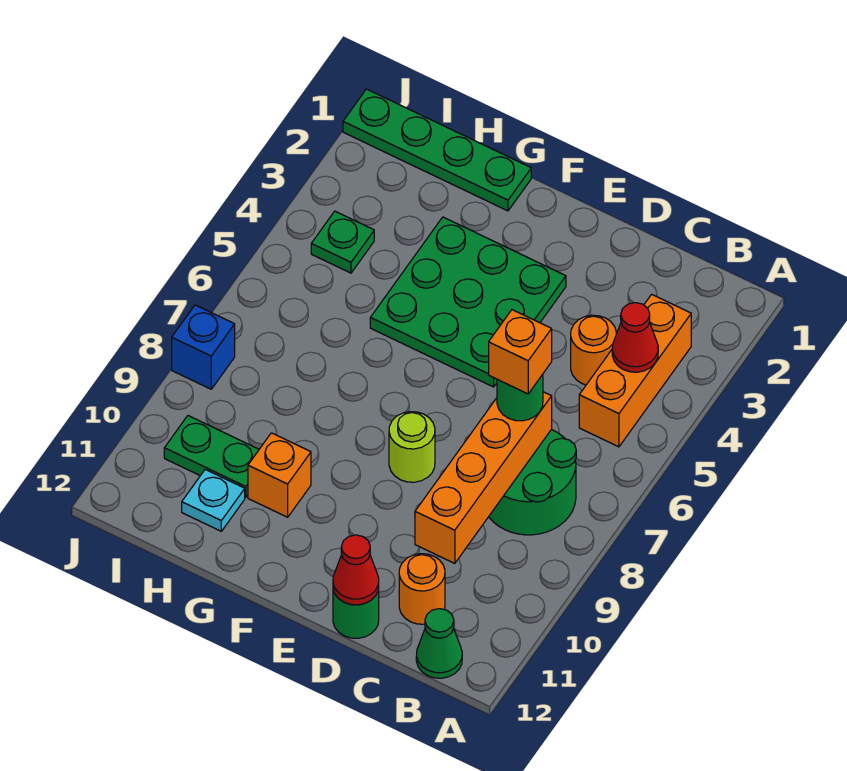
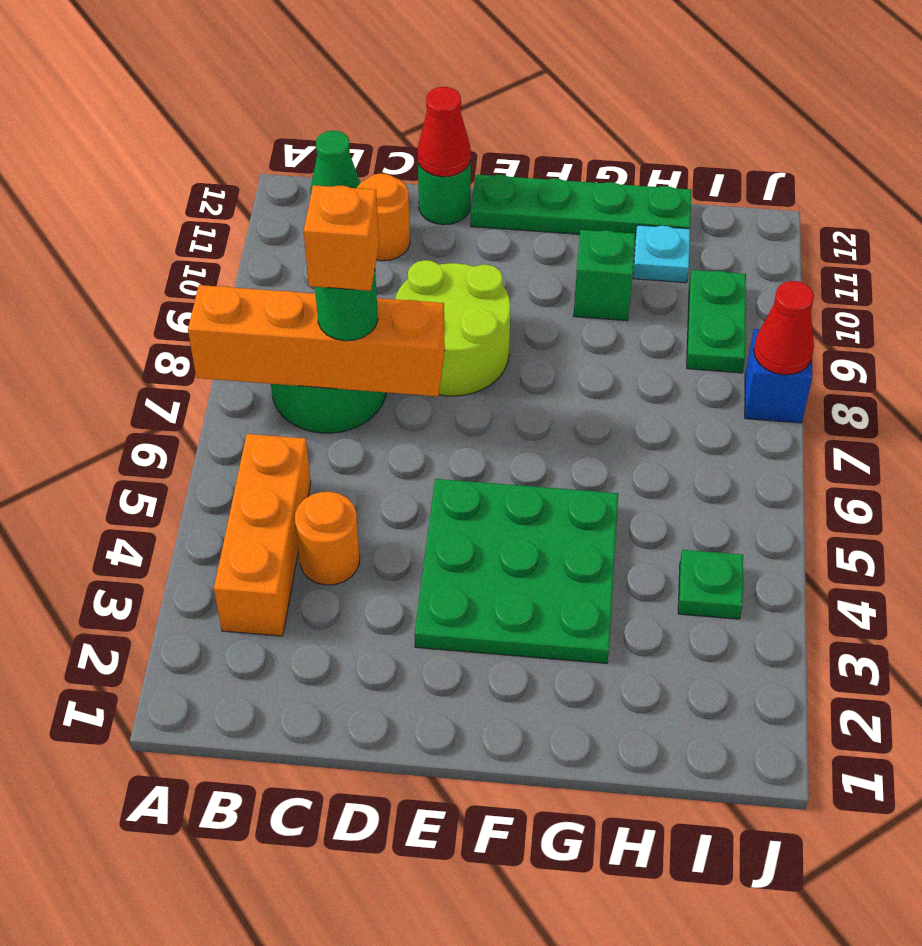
red cone B4 level 2 -> red cone J8 level 2
orange brick C7:C10 level 2 -> orange brick A7:D7 level 2
lime round brick E8 level 1 -> lime round brick D8:E9 level 1
green plate G1:J1 level 1 -> green plate E12:H12 level 1
orange brick G10 level 1 -> green brick G10 level 1
green plate H10:I10 level 1 -> green plate I9:I10 level 1

